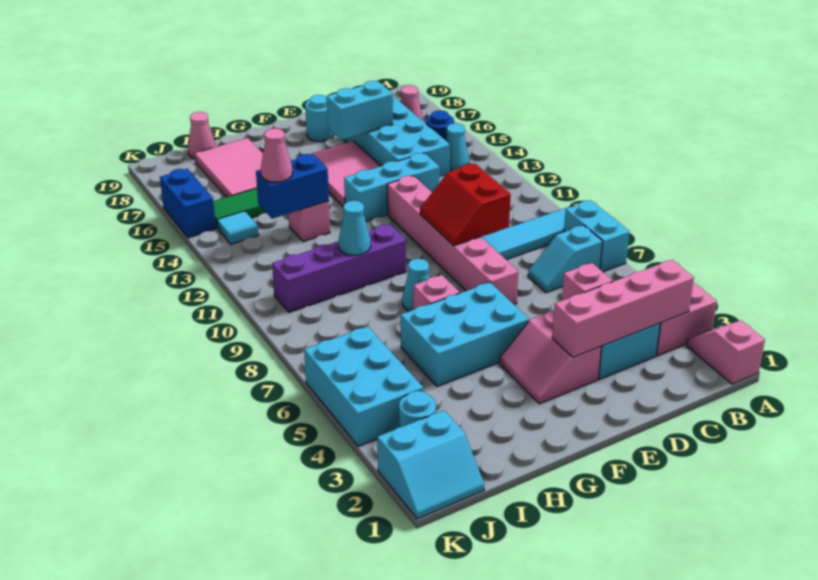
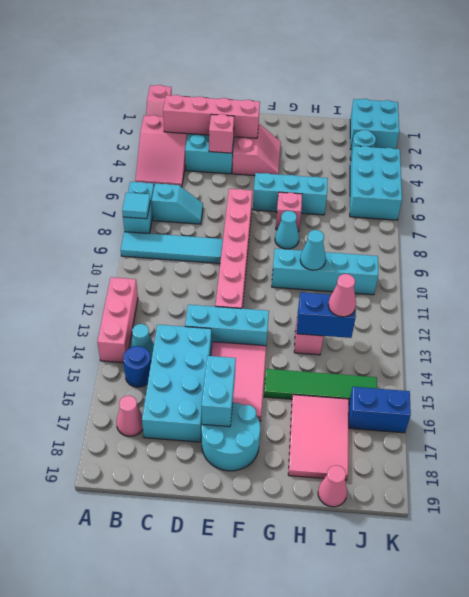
none -> pink brick A12:A14 level 1
red slope D9:E10 level 2 top D -> none
cyan brick D16:E16 level 2 -> cyan brick E16:E17 level 2
cyan round brick E18 level 1 -> cyan round brick E17:F18 level 1
cyan brick F5:H6 level 1 -> cyan brick F6:H6 level 1
purple brick G10:J10 level 1 -> cyan brick G10:J10 level 1
cyan slope J1:K2 level 1 top 2 -> cyan brick J1:K2 level 1
cyan tile J14 level 1 -> cyan tile A8 level 2
blue brick K15:K16 level 1 -> blue brick J16:K16 level 1

